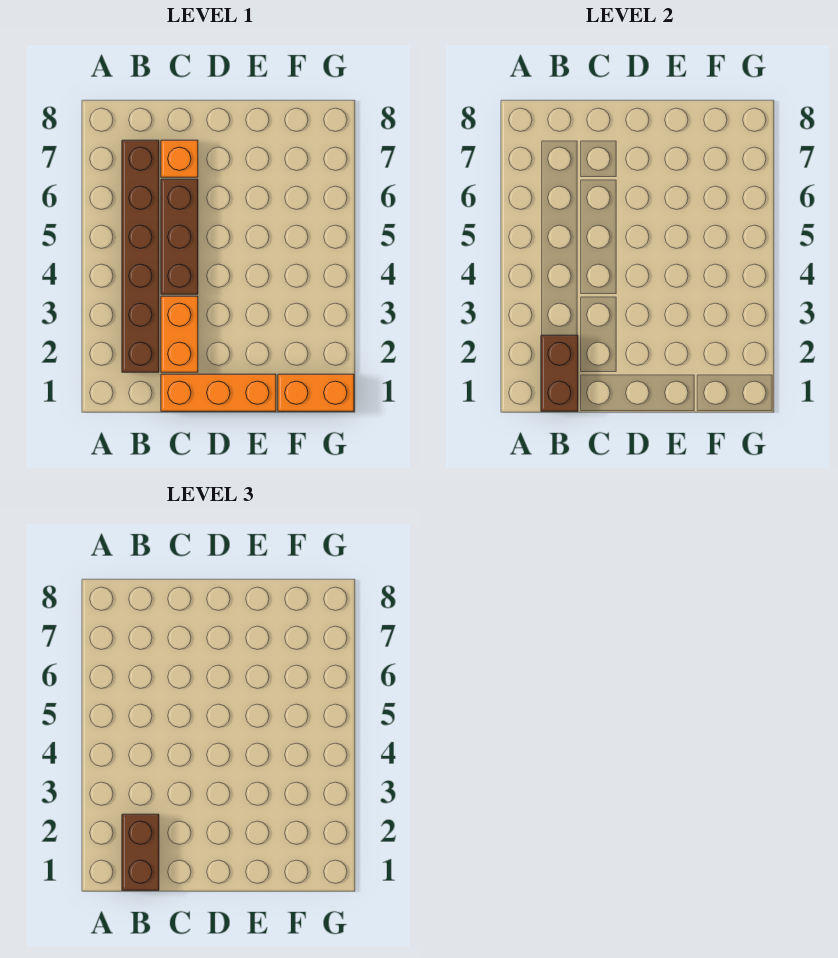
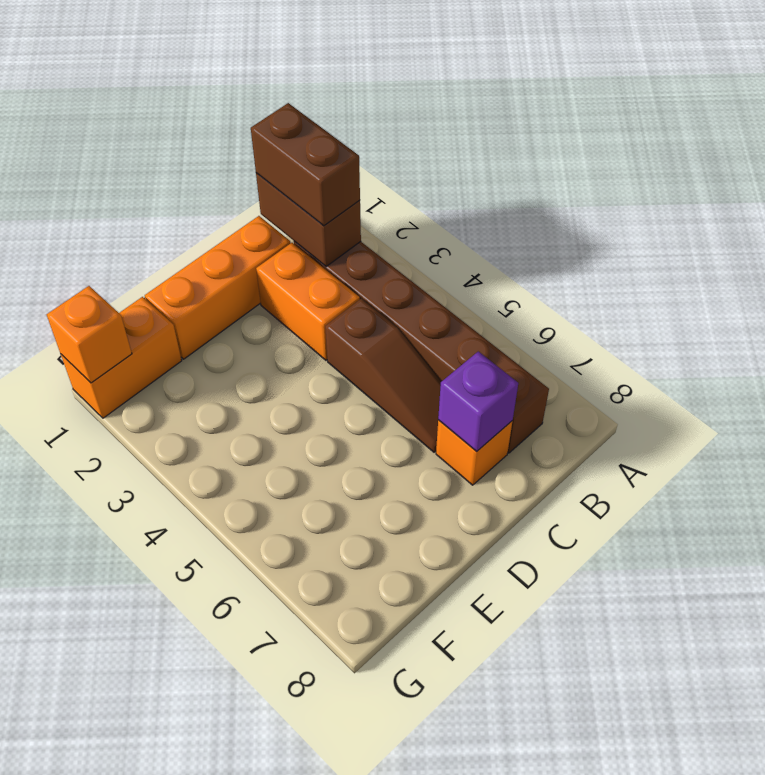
brown brick C4:C6 level 1 -> brown slope C4:C6 level 1 top 4
none -> purple brick C7 level 2
none -> orange brick G1 level 2

